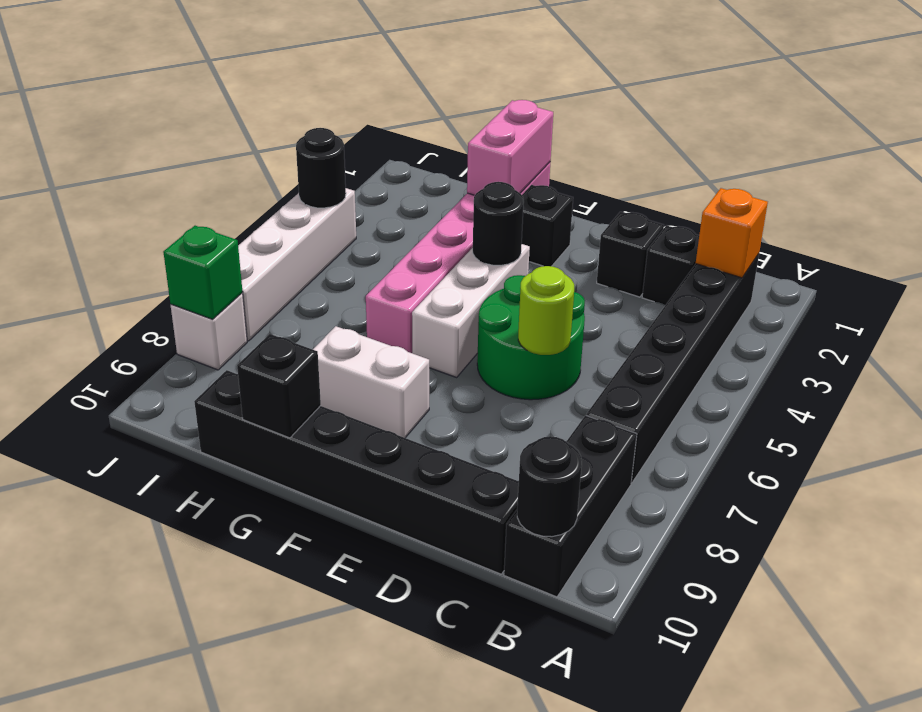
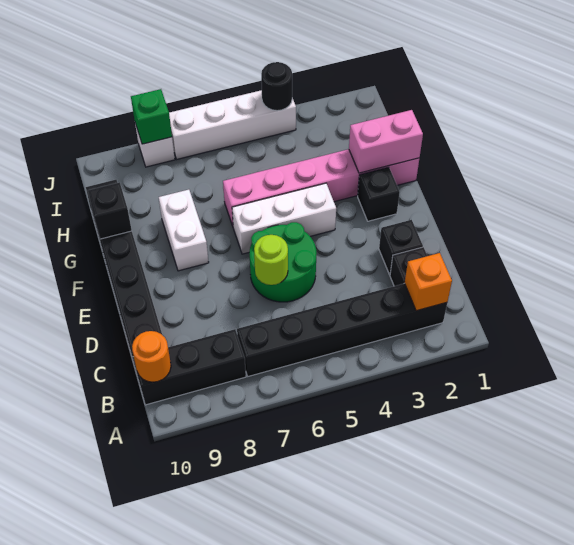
black round brick B10 level 2 -> orange round brick B10 level 2
black round brick F4 level 2 -> none

